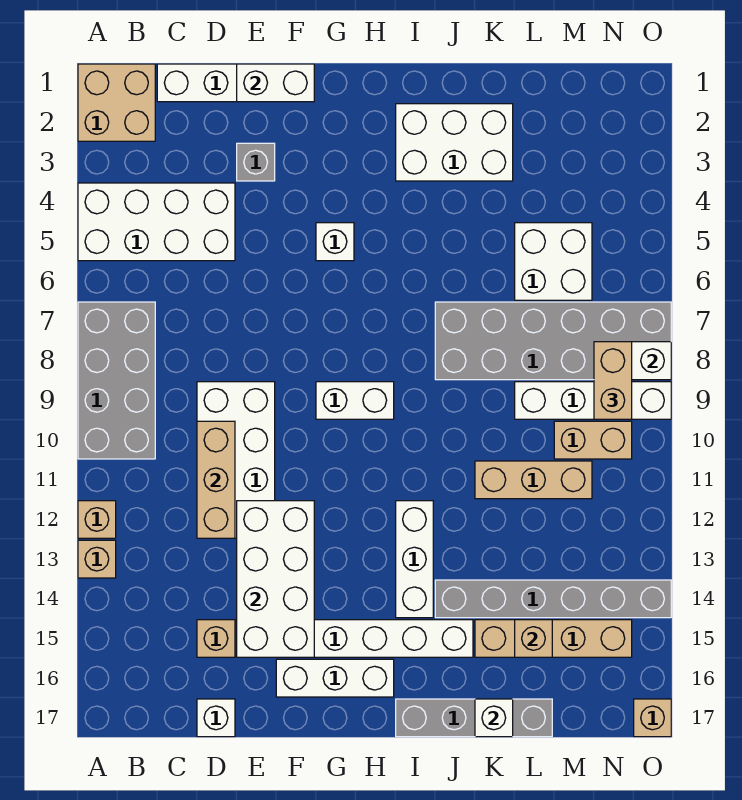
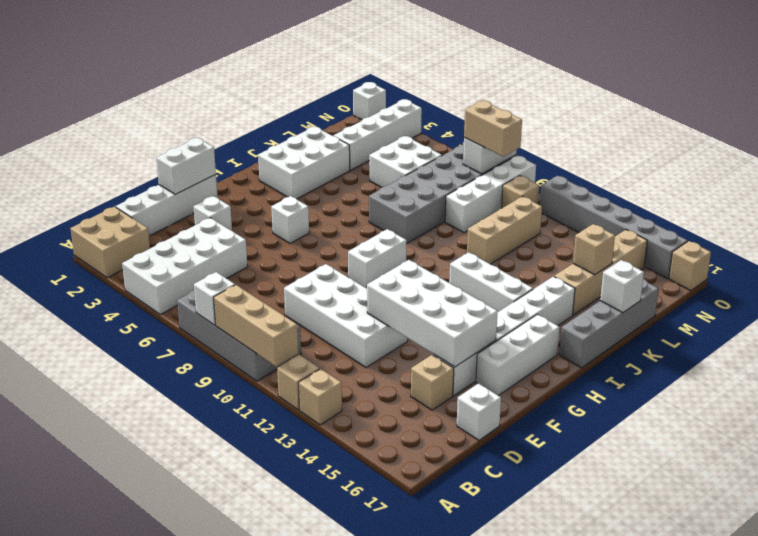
none -> white brick A8 level 2
tan brick D10:D12 level 2 -> tan brick A9:A11 level 2
grey brick E3 level 1 -> white brick E3 level 1
grey brick J14:O14 level 1 -> grey brick O11:O16 level 1
none -> white brick L3:O3 level 1
tan brick M10:N10 level 1 -> tan brick N10 level 1
none -> white brick O1 level 1

